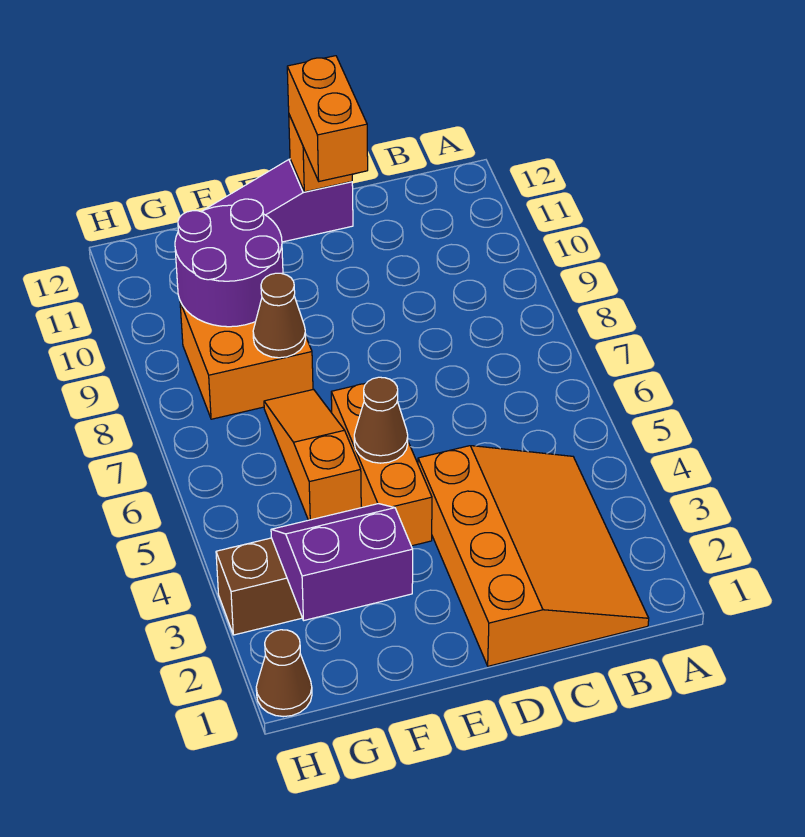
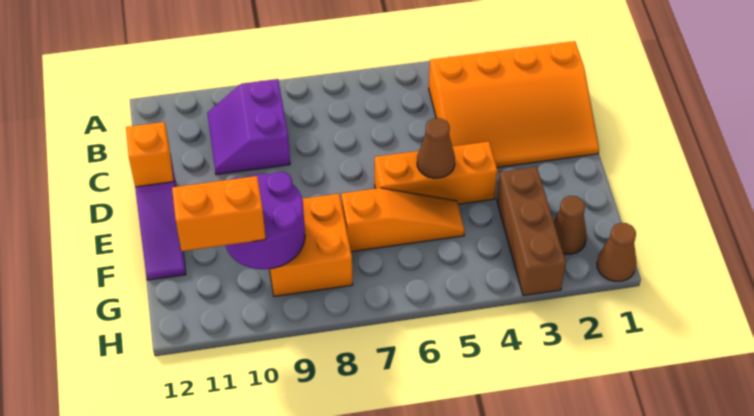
orange slope B1:D4 level 1 top D -> orange slope B1:D4 level 1 top B
orange brick D11:D12 level 3 -> orange brick G10:G11 level 3
purple slope F2:G3 level 2 top 2 -> purple slope B9:C10 level 1 top 9
orange slope F5:F7 level 1 top 5 -> orange slope F5:F7 level 1 top 7
brown cone F8 level 2 -> brown cone G2 level 1

